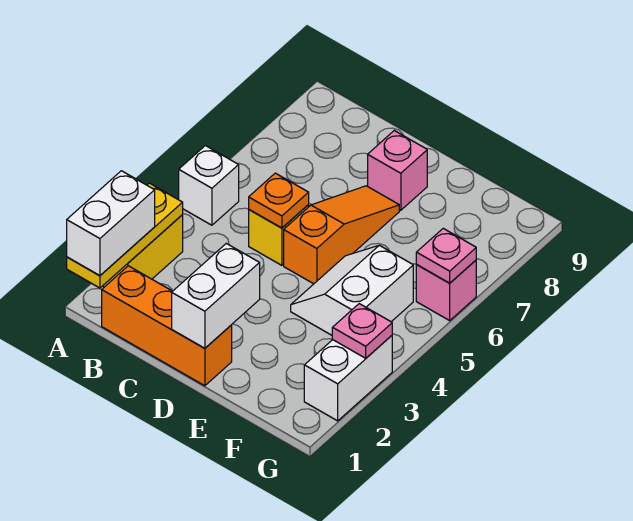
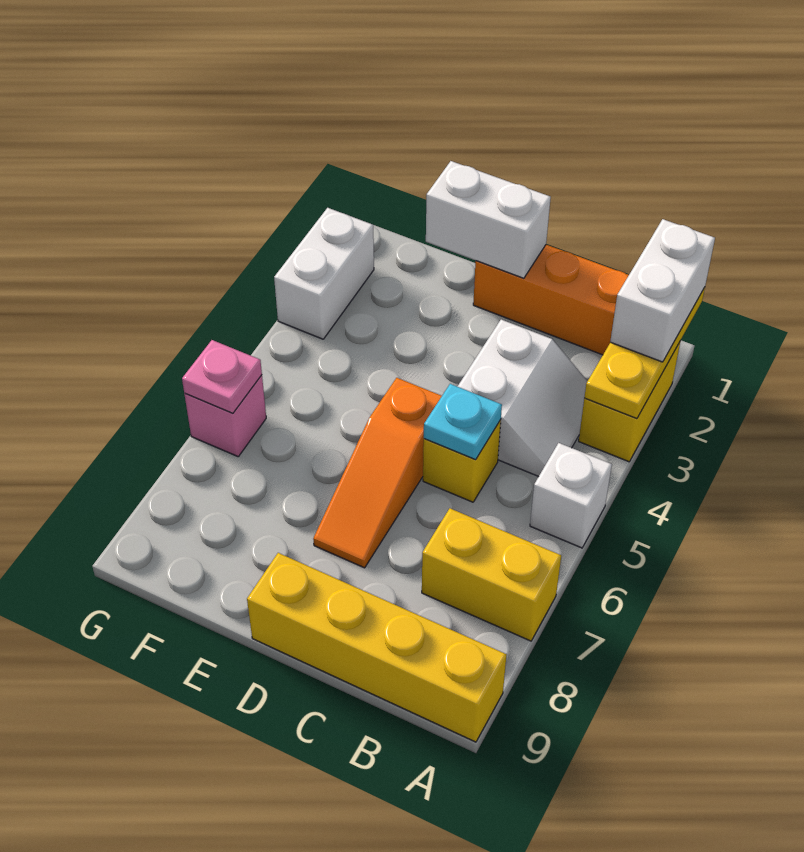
none -> yellow brick A7:B7 level 1
none -> yellow brick A9:D9 level 1
orange plate C5 level 2 -> cyan plate C5 level 2
white brick D1:D2 level 2 -> white brick D1:E1 level 2
pink brick D8 level 1 -> none
white slope E4:F5 level 1 top F -> white slope B3:C4 level 1 top C
pink plate G3 level 2 -> none

